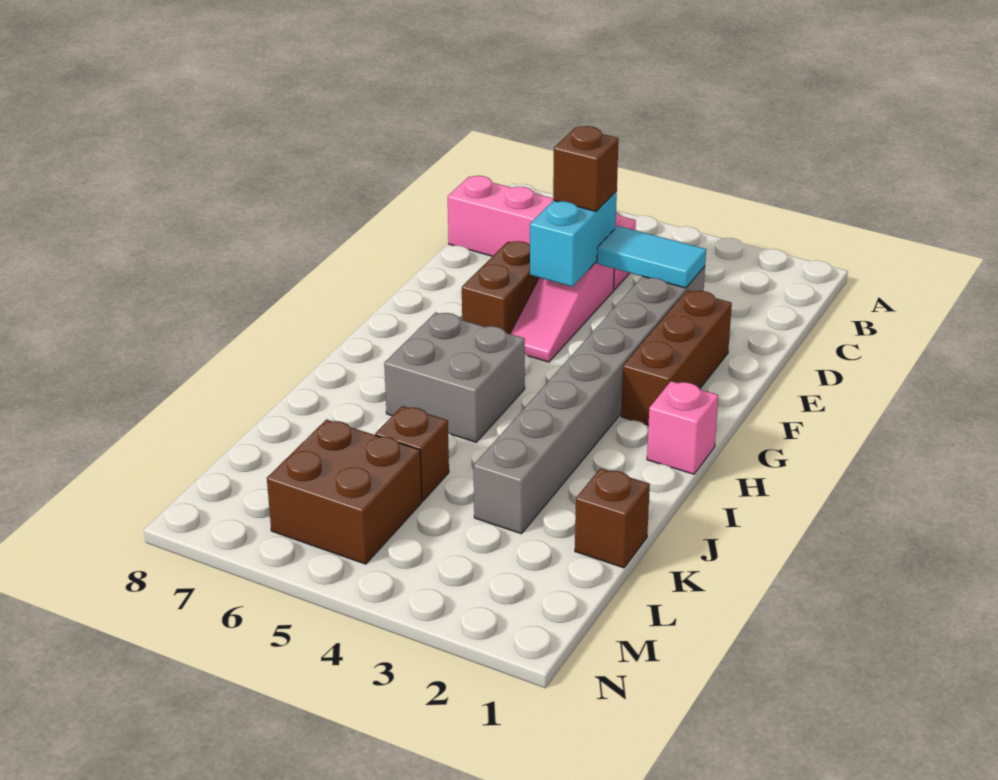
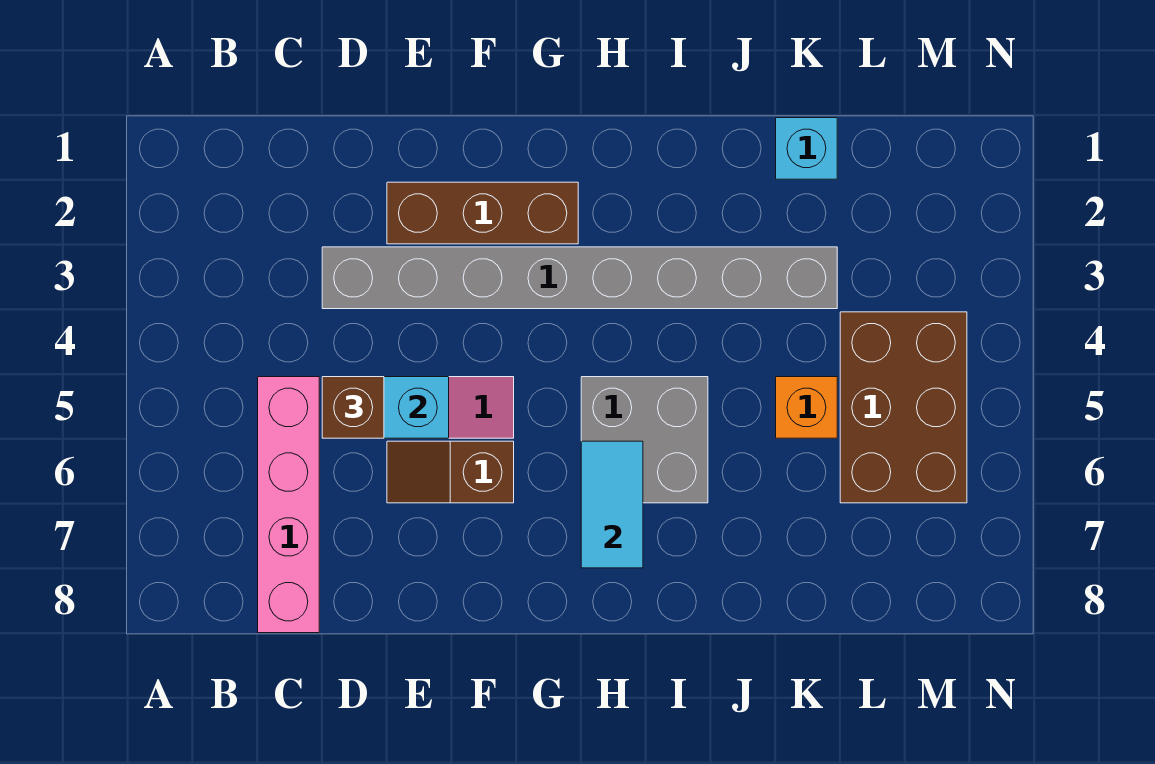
cyan tile D3:D4 level 2 -> cyan tile H6:H7 level 2
brown brick E6:F6 level 1 -> brown slope E6:F6 level 1 top F
pink brick H1 level 1 -> none
brown brick K1 level 1 -> cyan brick K1 level 1
brown brick K5 level 1 -> orange brick K5 level 1
brown brick L5:M6 level 1 -> brown brick L4:M6 level 1

